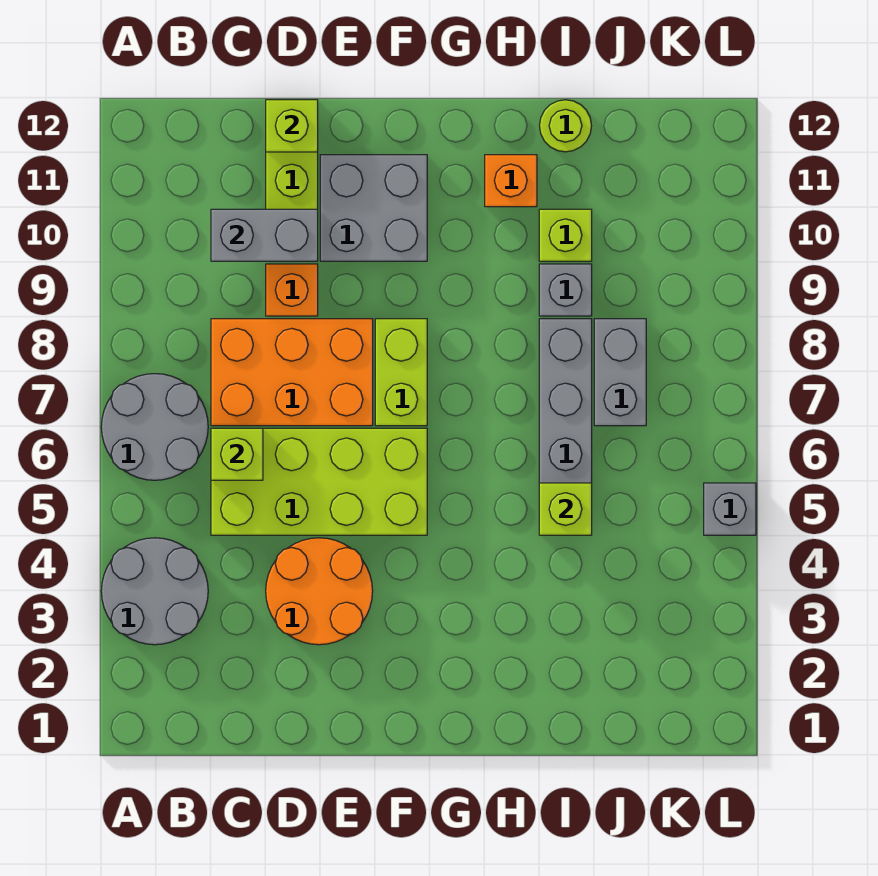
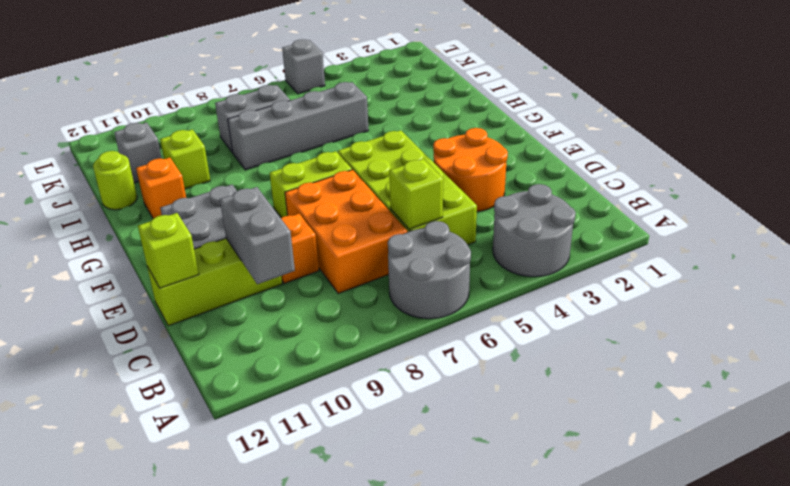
lime brick I5 level 2 -> none
grey brick I9 level 1 -> grey brick J11 level 1

